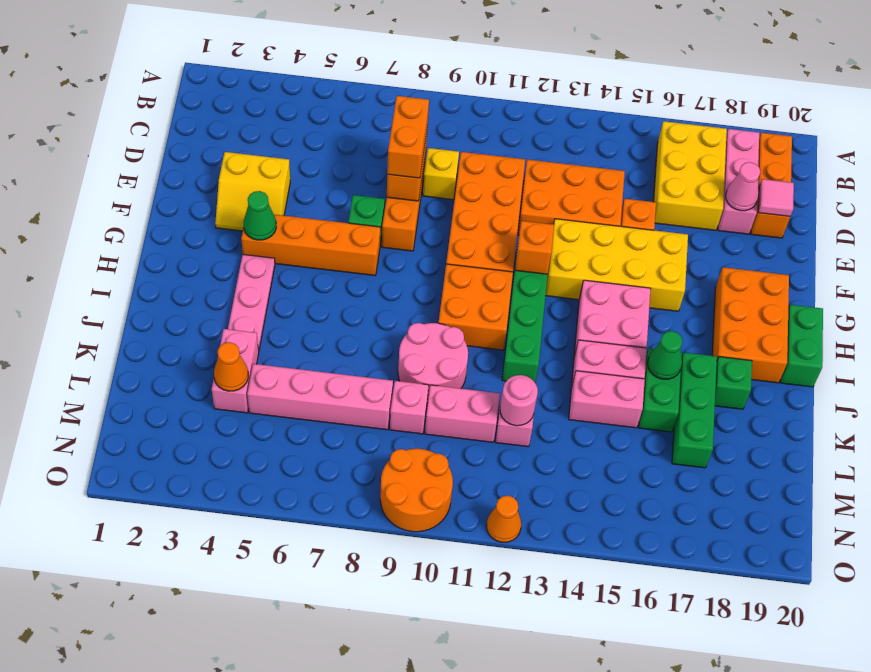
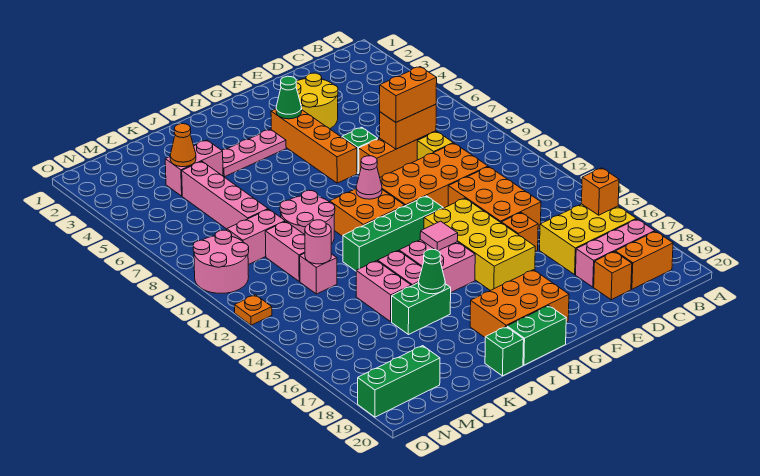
pink cone D18 level 2 -> pink cone H10 level 2
pink tile D19 level 2 -> pink tile H14 level 2
yellow slope E3:F4 level 1 top E -> yellow round brick E3:F4 level 1
orange brick G12 level 2 -> orange brick B16 level 2
green brick J17:L17 level 1 -> green brick M19:O19 level 1
green brick J18 level 1 -> green brick J20 level 1
pink brick L9 level 1 -> pink brick L9:M9 level 1
orange round brick N9:O10 level 1 -> pink round brick N9:O10 level 1
orange cone O12 level 1 -> orange plate O12 level 1

